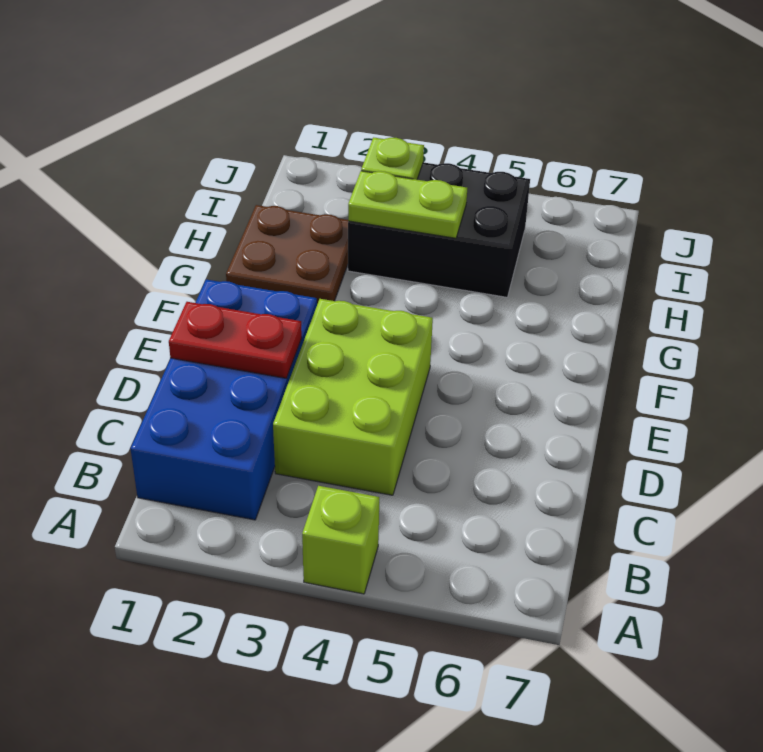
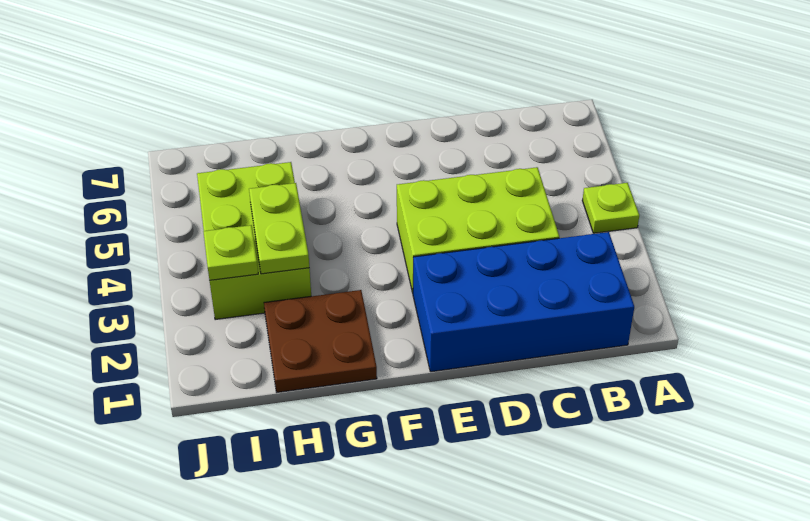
lime brick A4 level 1 -> lime plate A4 level 1
red plate D1:D2 level 2 -> none
black brick H3:I5 level 1 -> lime brick H3:I5 level 1

